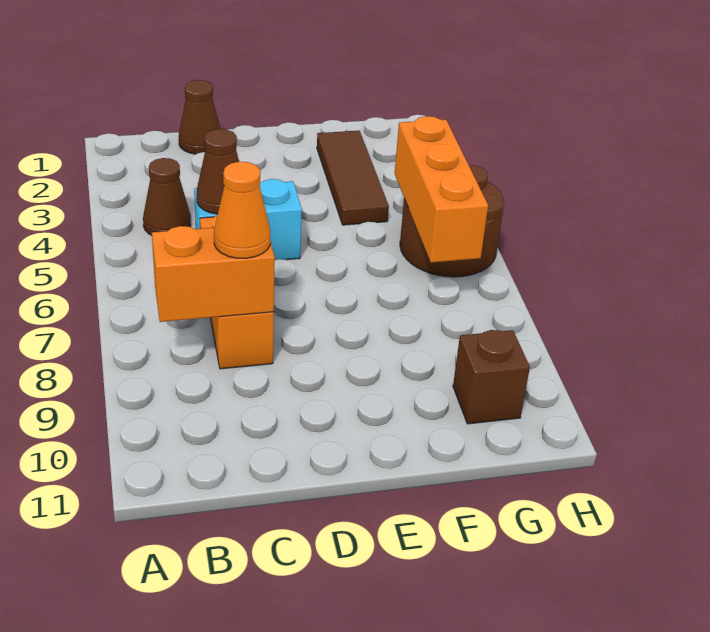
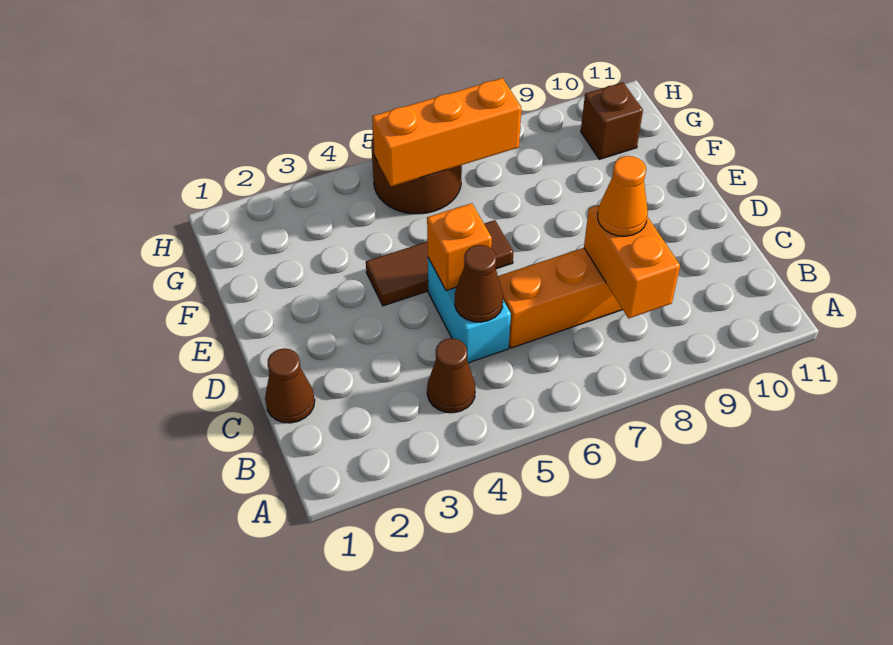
none -> orange brick D5 level 2
brown tile F2:F4 level 1 -> brown tile E4:E6 level 1

